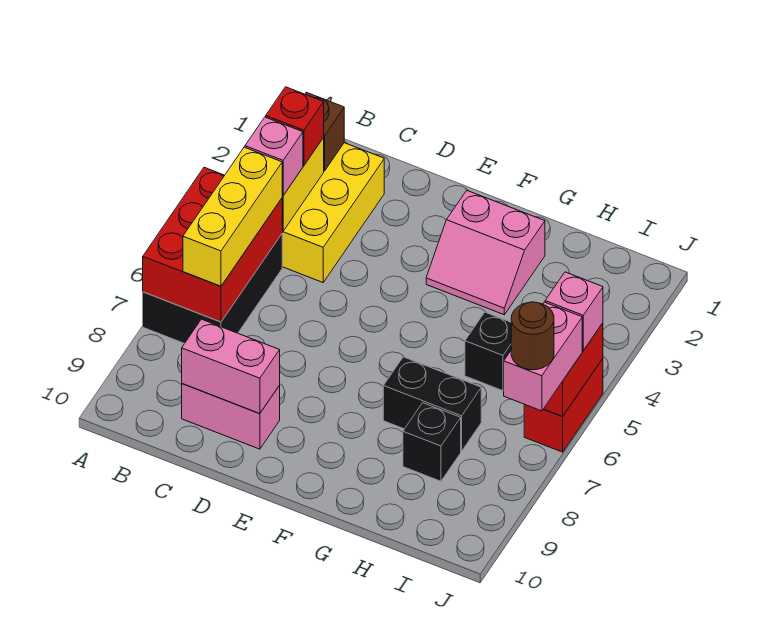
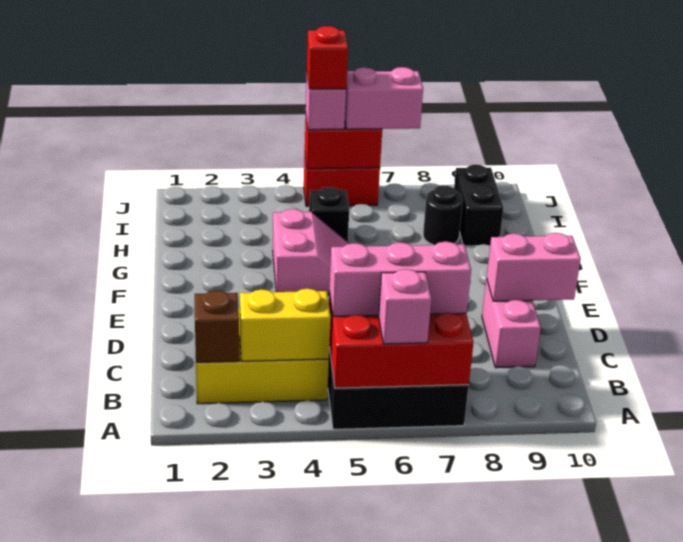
red brick B3 level 3 -> red brick J5 level 4
pink brick B4 level 3 -> pink brick A6 level 3
yellow brick B5:B7 level 3 -> pink brick B5:B7 level 3
pink brick C9:D9 level 2 -> pink brick D9:D10 level 2
pink slope F2:G3 level 1 top 2 -> pink slope F4:G5 level 1 top 4
black brick G7:H7 level 1 -> black brick H9:I9 level 1
black brick H8 level 1 -> black round brick H8 level 1
brown round brick J7 level 4 -> none

